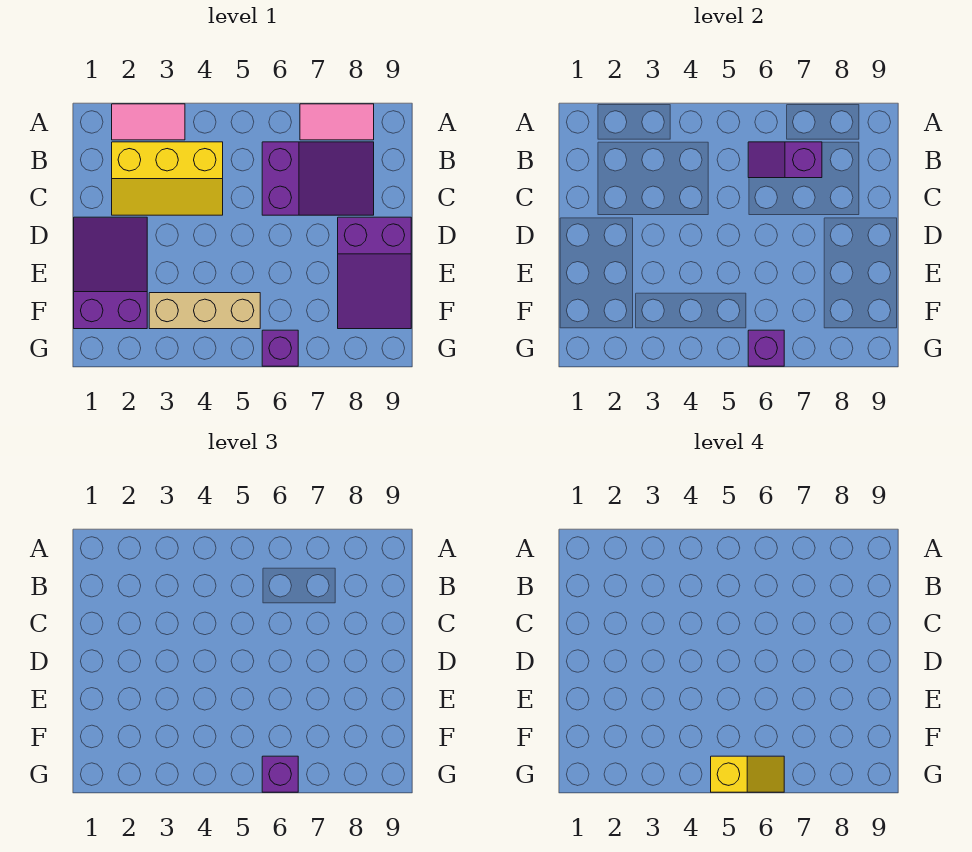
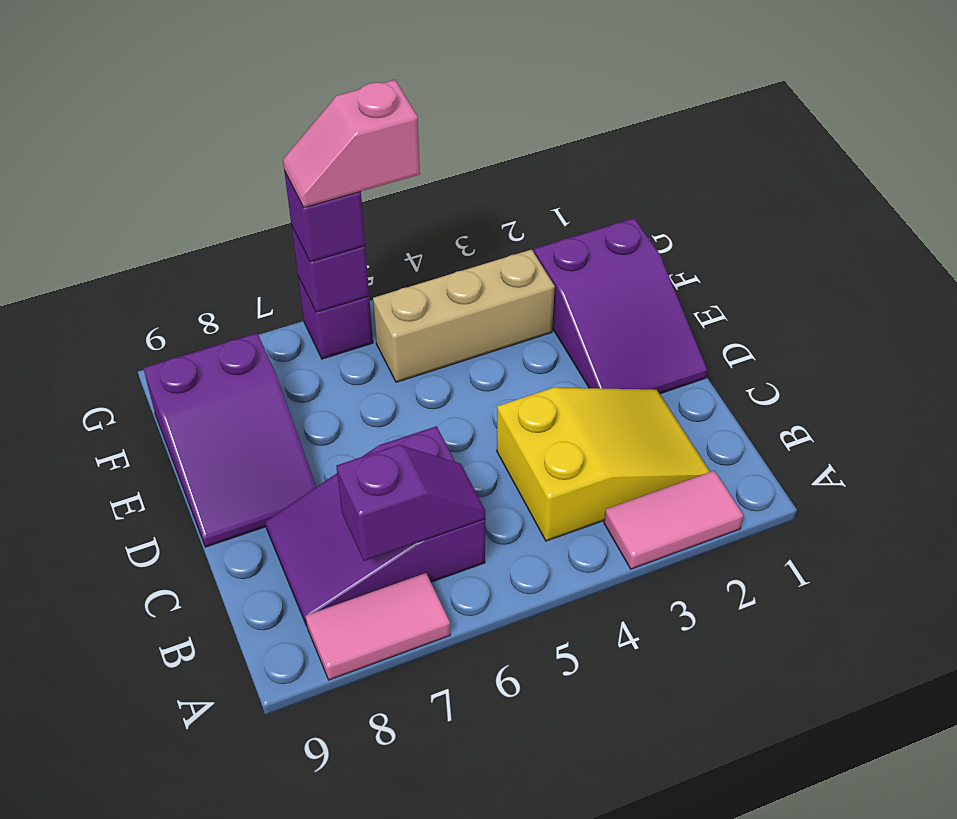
yellow slope B2:C4 level 1 top B -> yellow slope B2:C4 level 1 top 4
purple slope D8:F9 level 1 top D -> purple slope D8:F9 level 1 top F
yellow slope G5:G6 level 4 top 5 -> pink slope G5:G6 level 4 top 5

